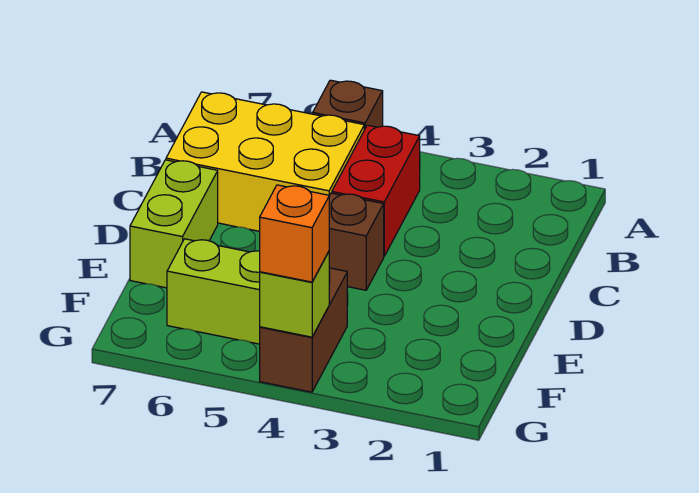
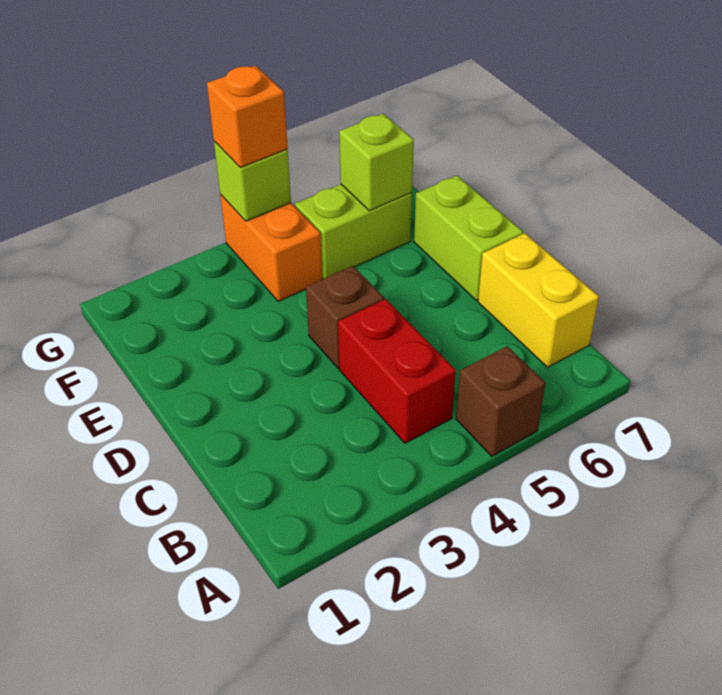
yellow brick B5:C7 level 1 -> yellow brick B7:C7 level 1
brown brick F4:G4 level 1 -> orange brick F4:G4 level 1
none -> lime brick F6 level 2

